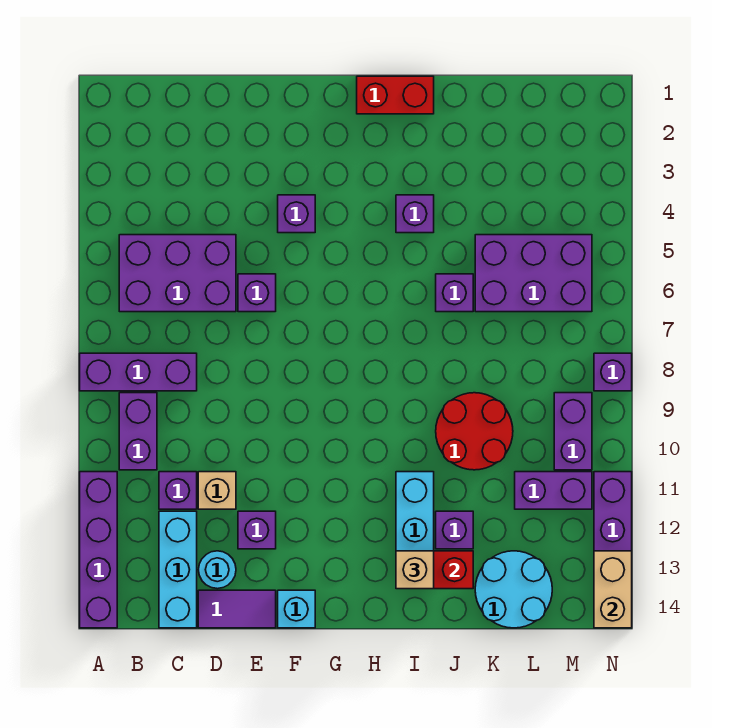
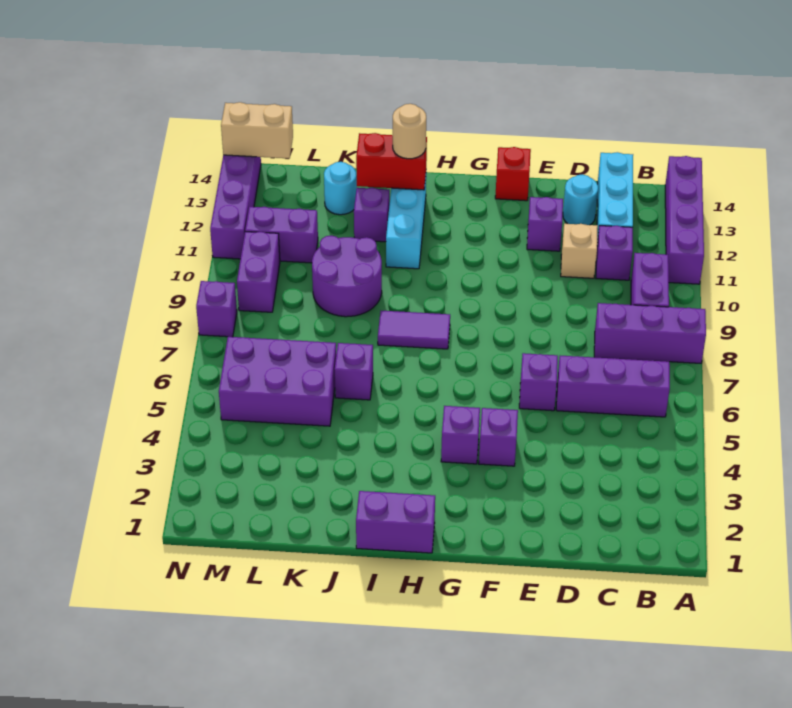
purple brick B5:D6 level 1 -> purple brick B6:D6 level 1
purple tile D14:E14 level 1 -> purple tile H8:I8 level 1
cyan brick F14 level 1 -> red brick F14 level 1
red brick H1:I1 level 1 -> purple brick H1:I1 level 1
purple brick I4 level 1 -> purple brick G4 level 1
tan brick I13 level 3 -> tan round brick I13 level 3
red round brick J9:K10 level 1 -> purple round brick J9:K10 level 1
cyan round brick K13:L14 level 1 -> cyan round brick K13 level 1
tan brick N13:N14 level 2 -> tan brick M14:N14 level 2

